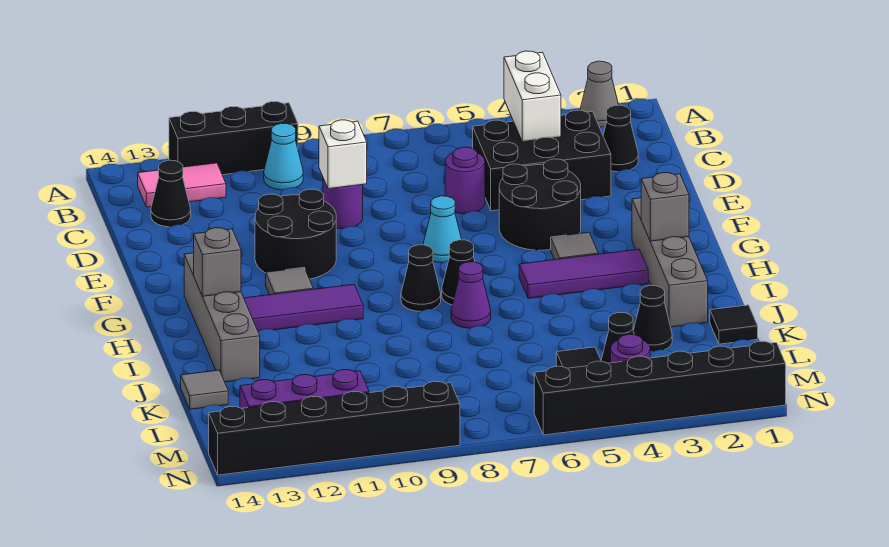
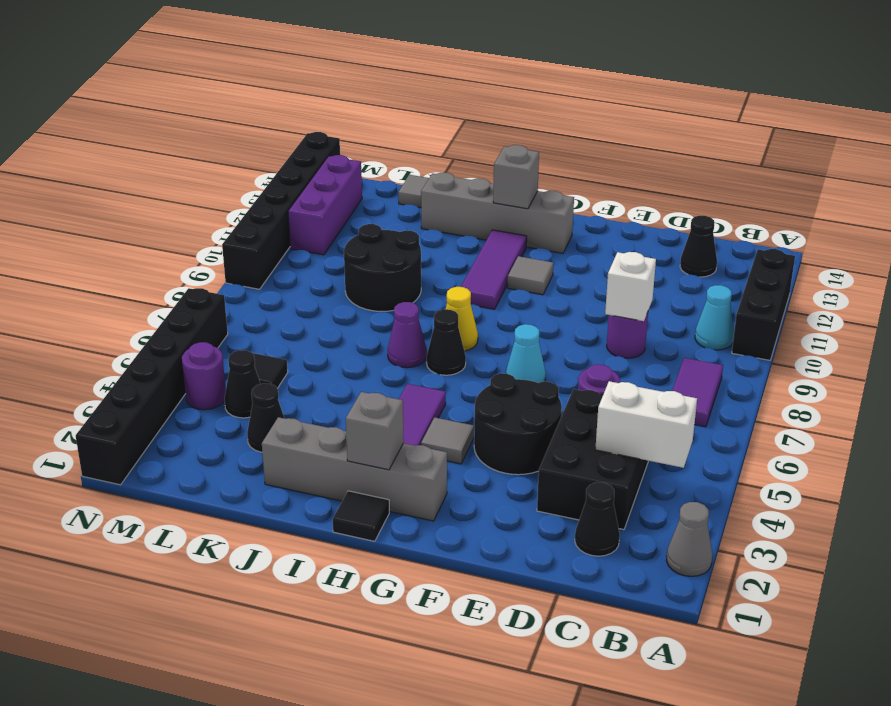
none -> purple tile B7:B8 level 1
pink tile B12:B13 level 1 -> none
black round brick E10:F11 level 1 -> black round brick J9:K10 level 1
black cone H8 level 1 -> yellow cone H8 level 1
black tile K1 level 1 -> black tile H1 level 1

